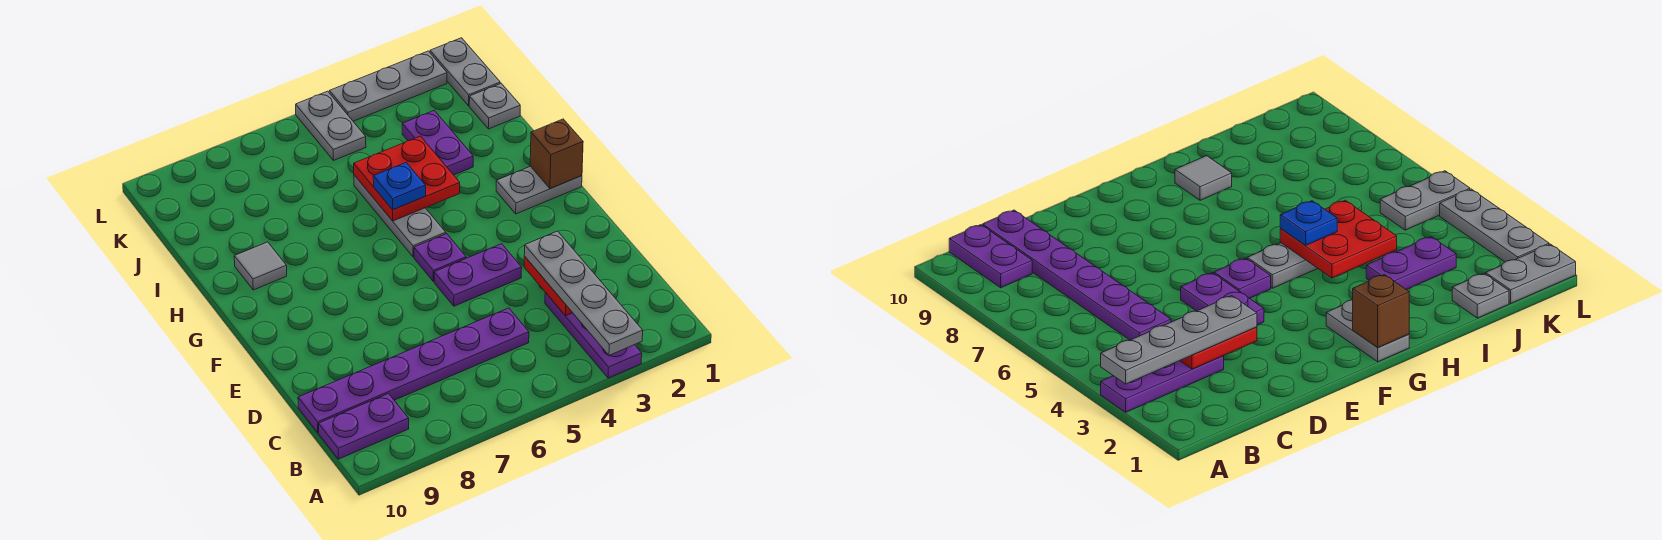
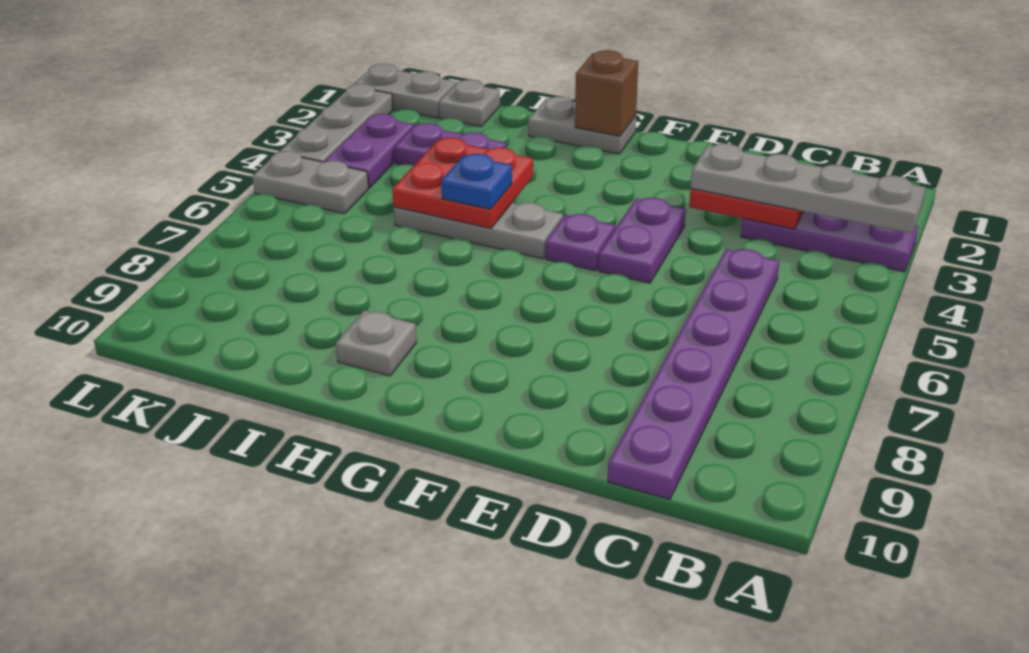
purple plate B9:B10 level 1 -> purple plate K3:K4 level 1
grey plate G1:G2 level 1 -> grey plate G1:H1 level 1
grey tile H9 level 1 -> grey plate H9 level 1

